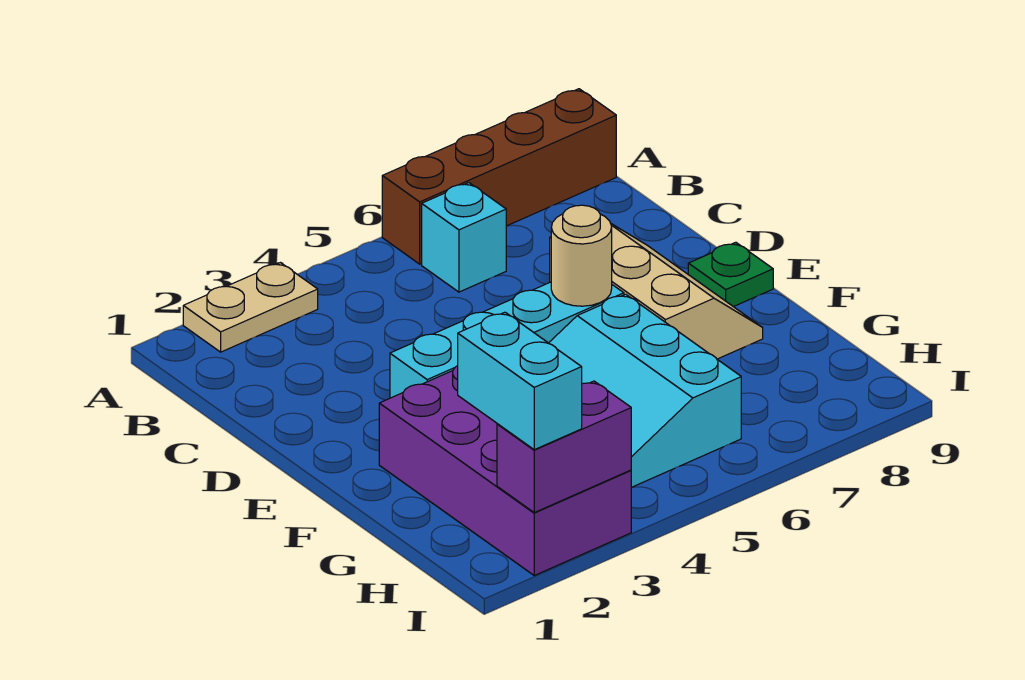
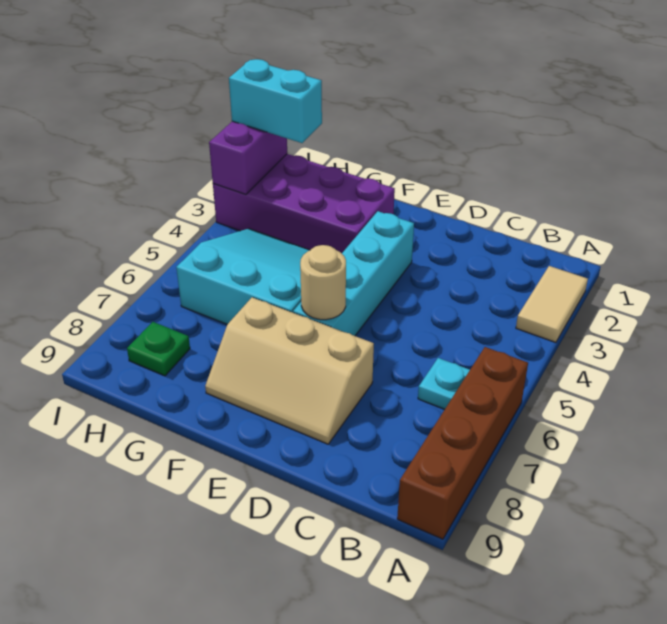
tan plate A2:A3 level 1 -> tan tile A2:A3 level 1
cyan brick B6 level 1 -> cyan plate B6 level 1
green plate E9 level 1 -> green plate H8 level 1

